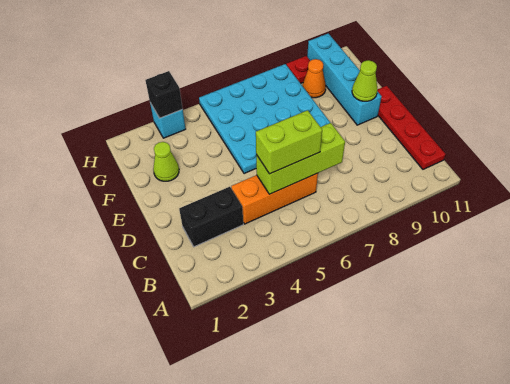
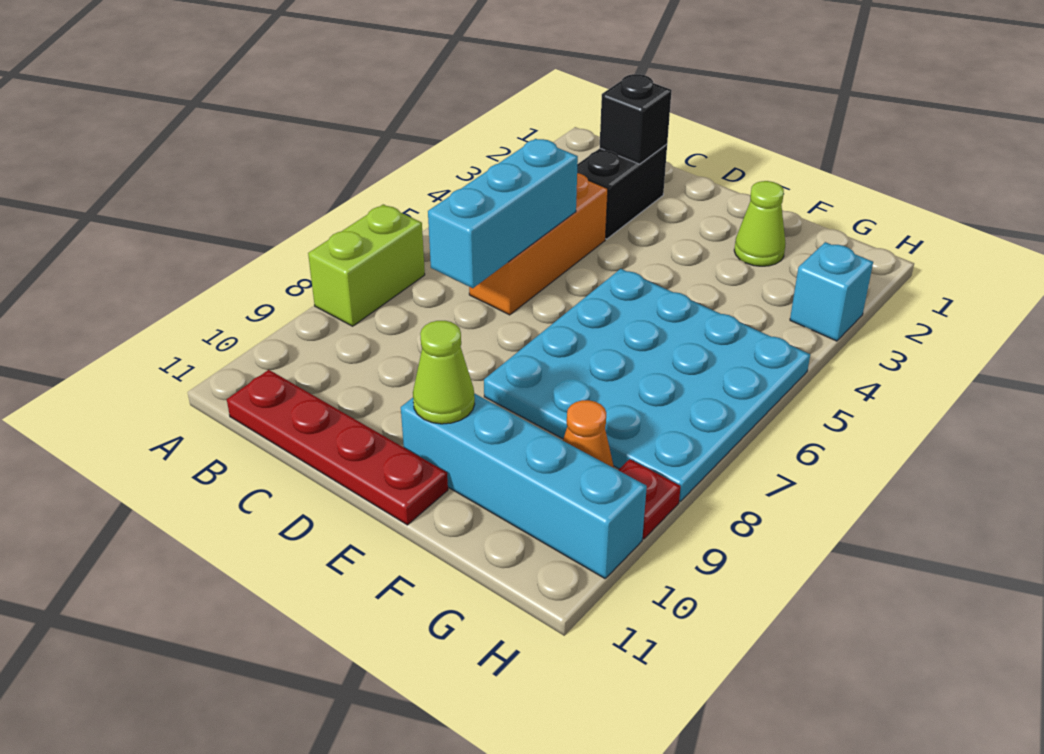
lime brick C5:C7 level 2 -> cyan brick C5:C7 level 2
lime brick C5:C6 level 3 -> lime brick A7:A8 level 1
black brick H3 level 2 -> black brick C2 level 2

